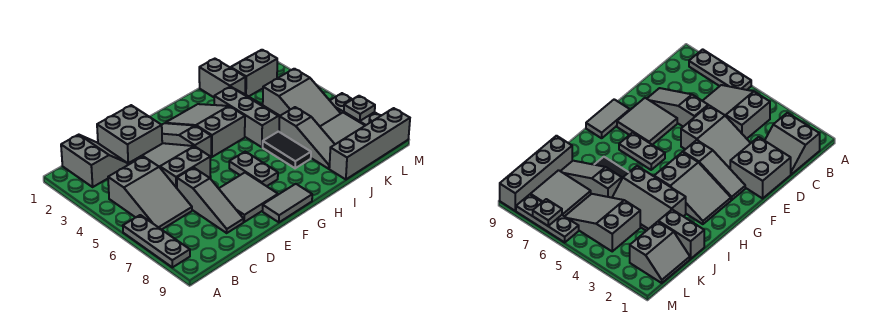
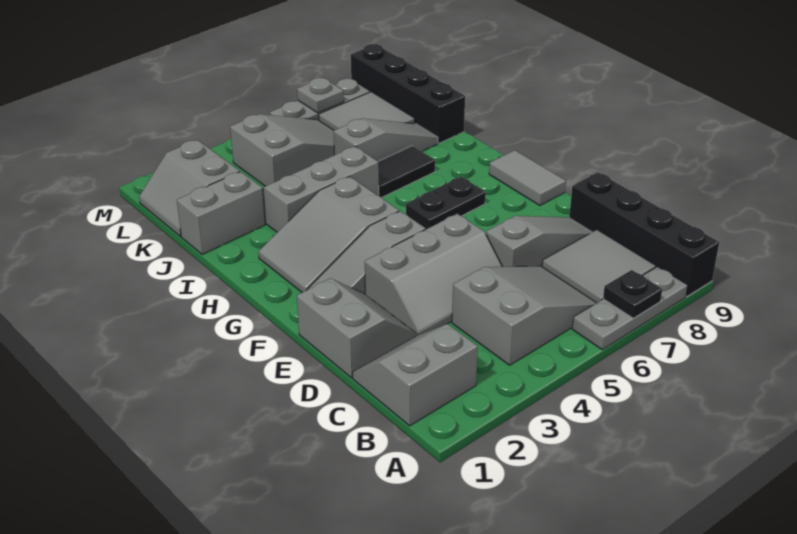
none -> black plate A7 level 2
none -> black brick A9:D9 level 1
grey brick D1:E2 level 1 -> grey slope D1:E2 level 1 top 1
grey slope D3:E5 level 1 top 5 -> grey slope D3:E5 level 1 top E
grey tile E7:F8 level 1 -> grey tile B7:C8 level 1
grey plate G6:G7 level 1 -> black plate G6:G7 level 1
grey brick J9:M9 level 1 -> black brick J9:M9 level 1

